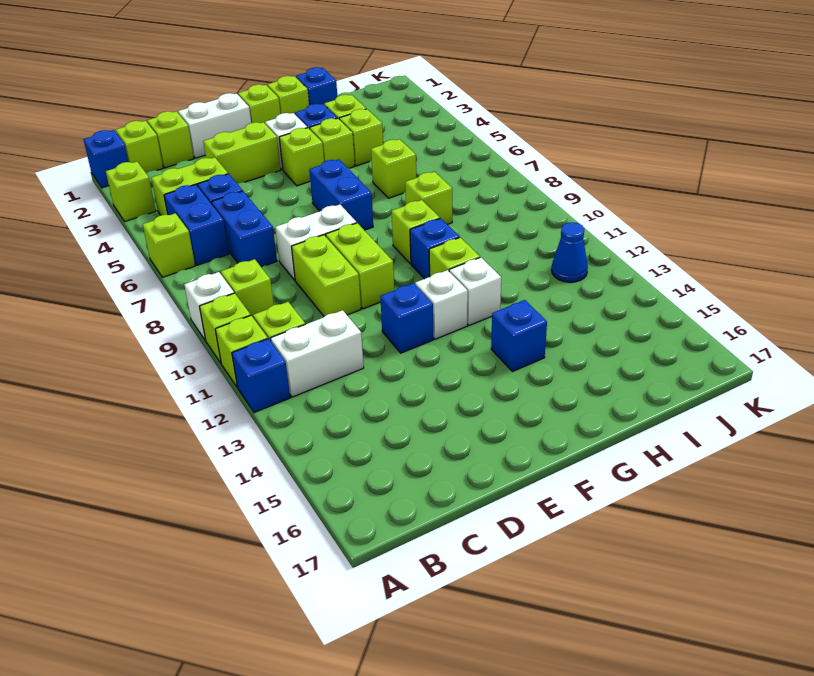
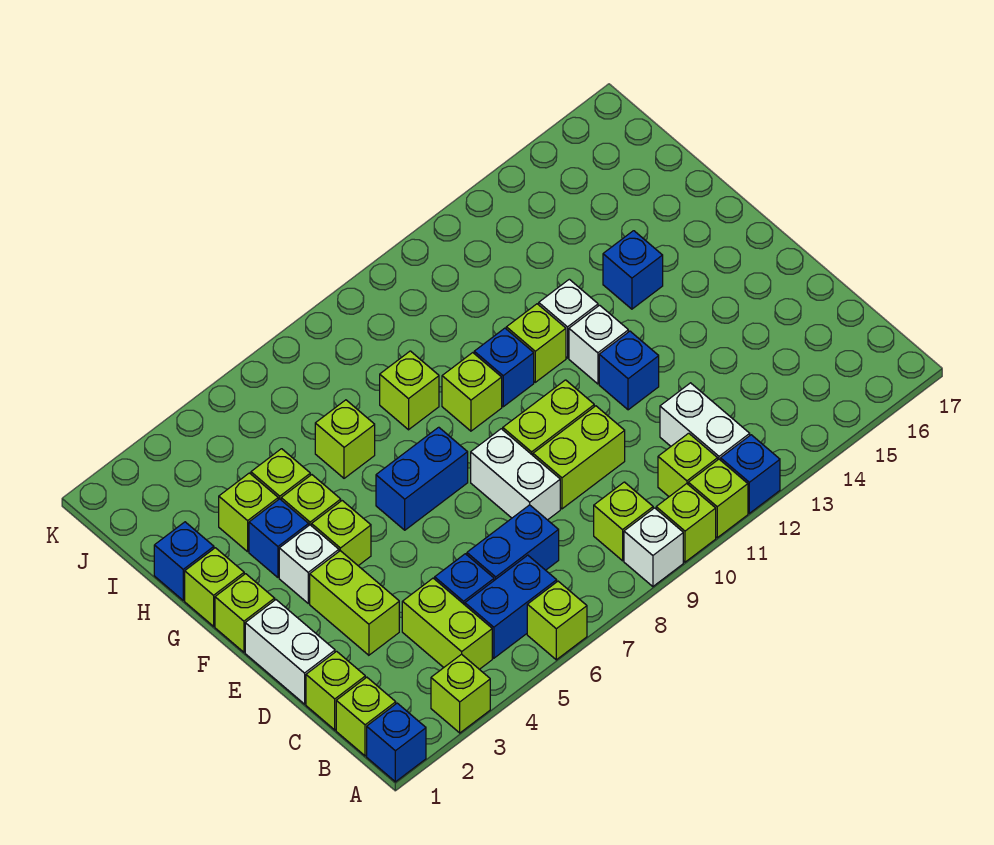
blue cone J12 level 1 -> none

